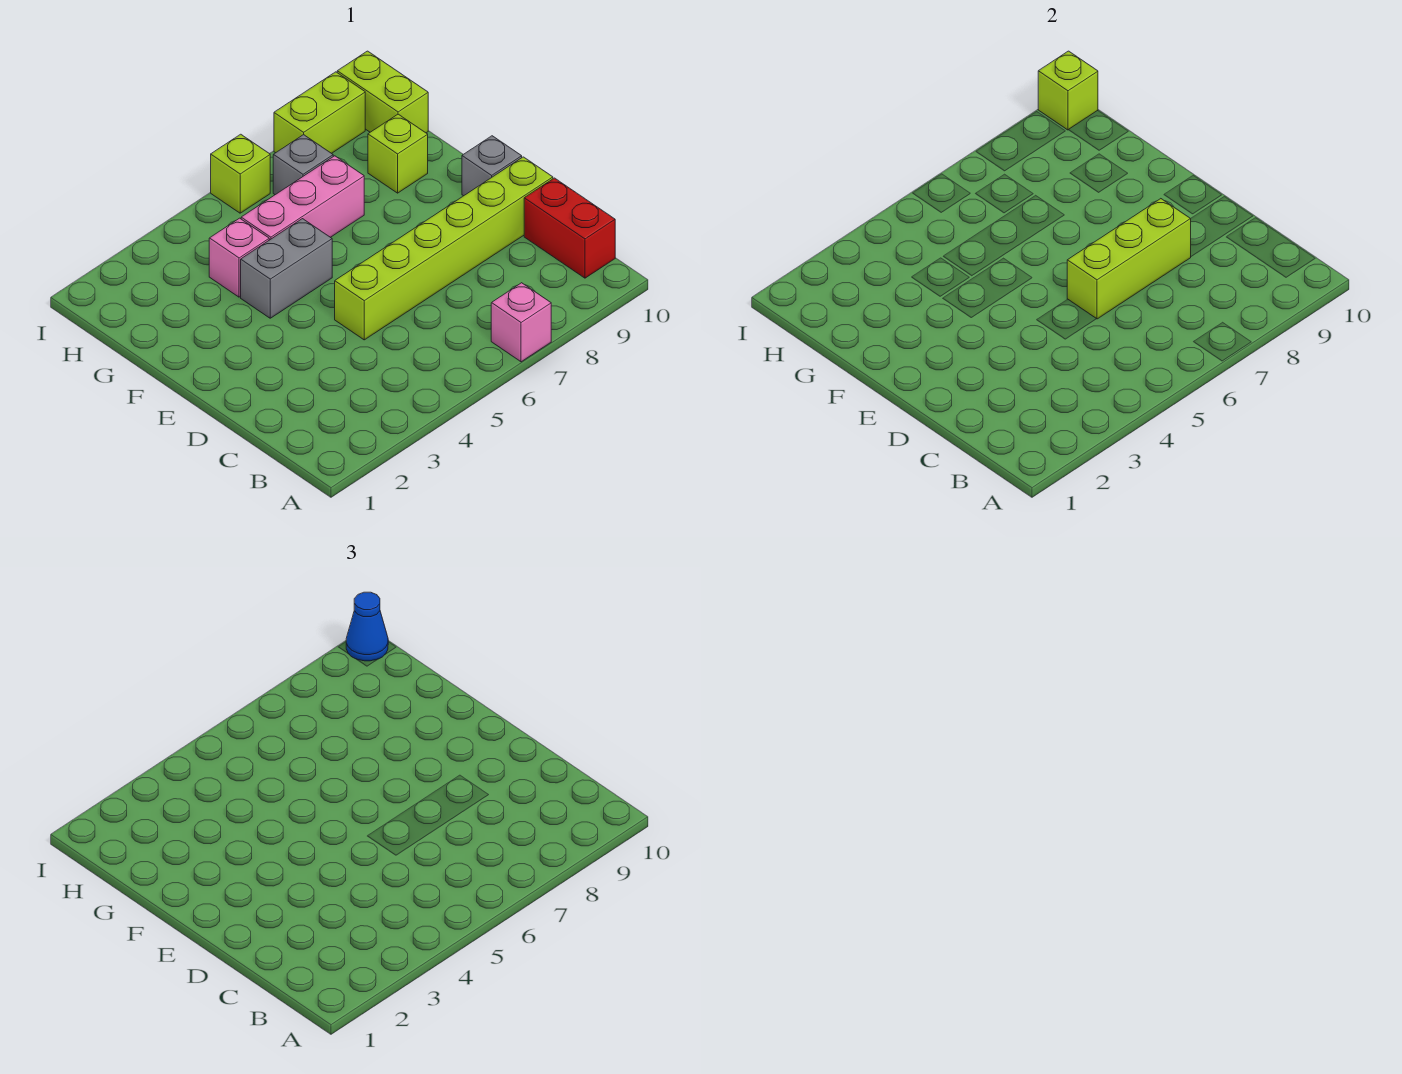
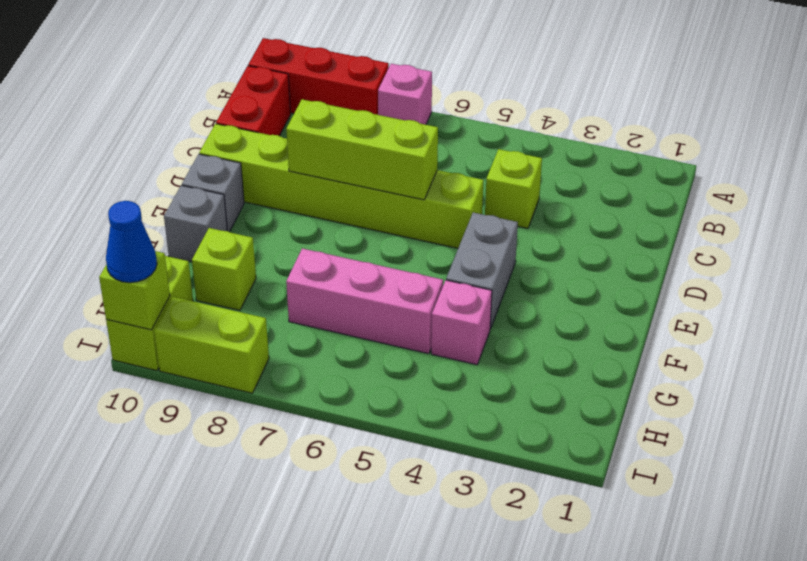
none -> red brick A8:A10 level 1
grey brick F4:F5 level 1 -> grey brick E4:F4 level 1
grey brick H7 level 1 -> grey brick F10 level 1
lime brick I6 level 1 -> lime brick C4 level 1

